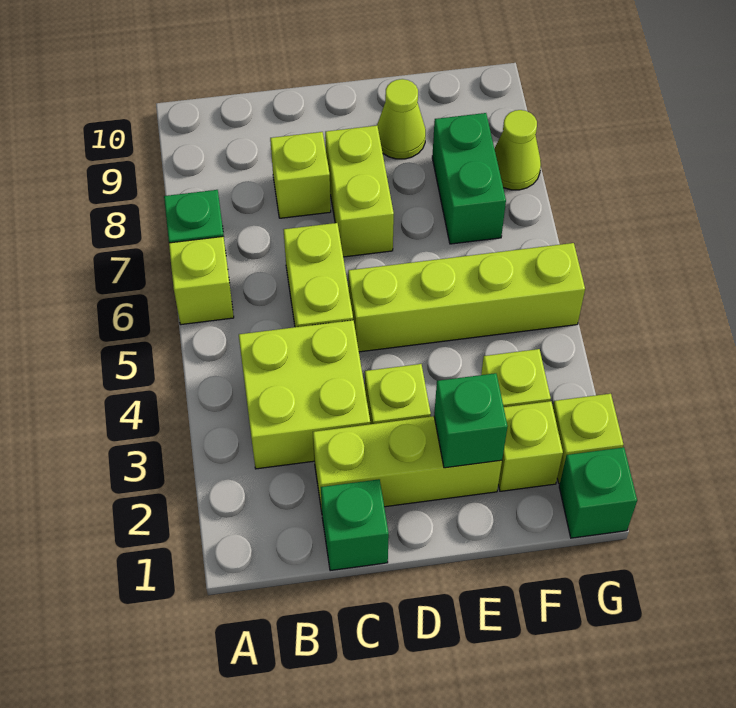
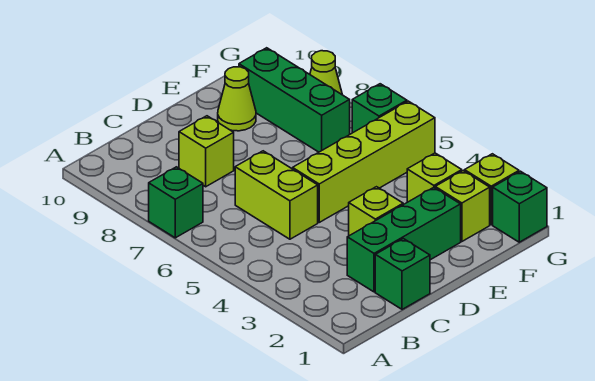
lime brick A6 level 1 -> none
lime brick B3:C4 level 1 -> none
lime brick C2:E2 level 1 -> green brick C2:E2 level 1
lime brick D7:D8 level 1 -> none
green brick E2 level 2 -> green brick G6 level 1
green brick F7:F8 level 1 -> green brick F7:F9 level 1

